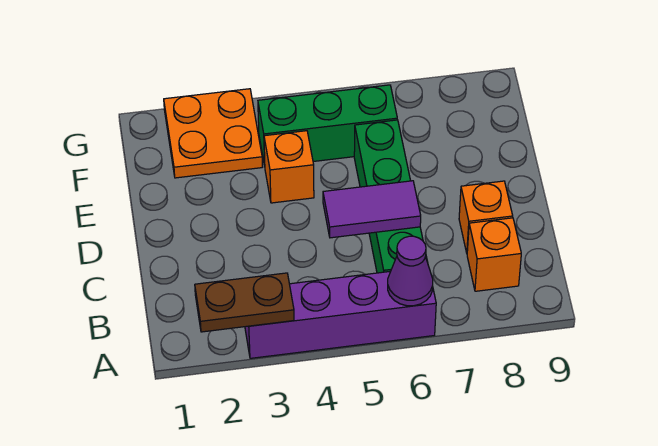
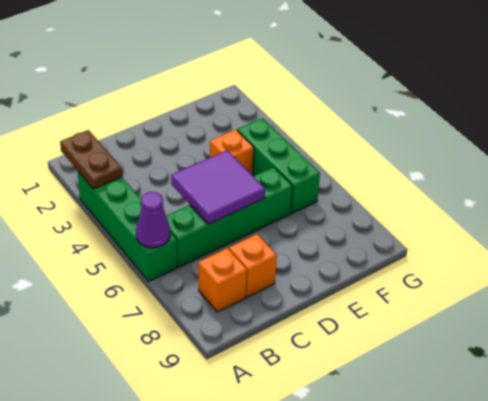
purple brick A3:A6 level 1 -> green brick A3:A6 level 1
purple tile C5:C6 level 2 -> purple tile C5:D6 level 2
orange plate F2:G3 level 1 -> none

